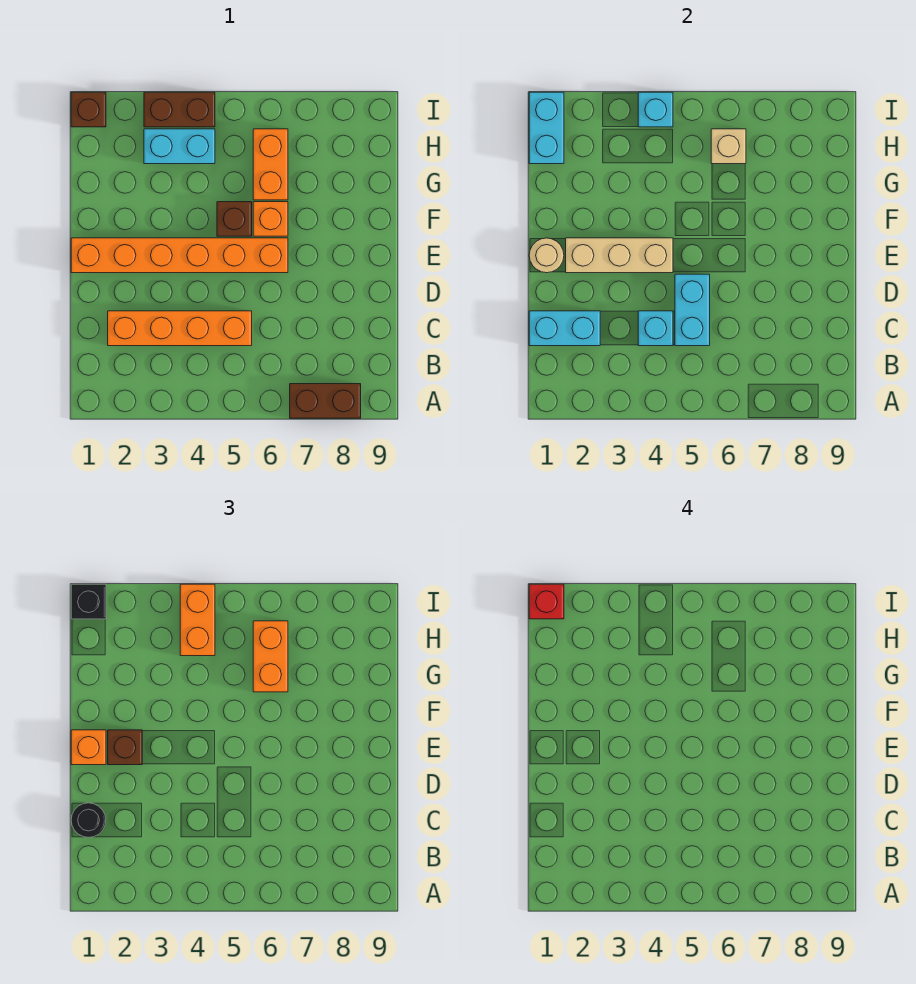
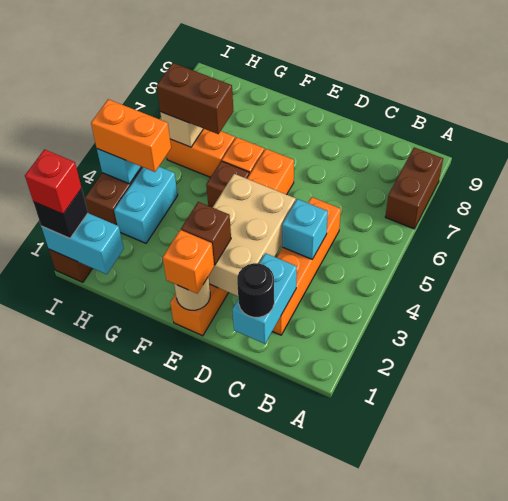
cyan brick C5:D5 level 2 -> none
tan brick E2:E4 level 2 -> tan brick D2:E4 level 2
orange brick G6:H6 level 3 -> brown brick G6:H6 level 3

